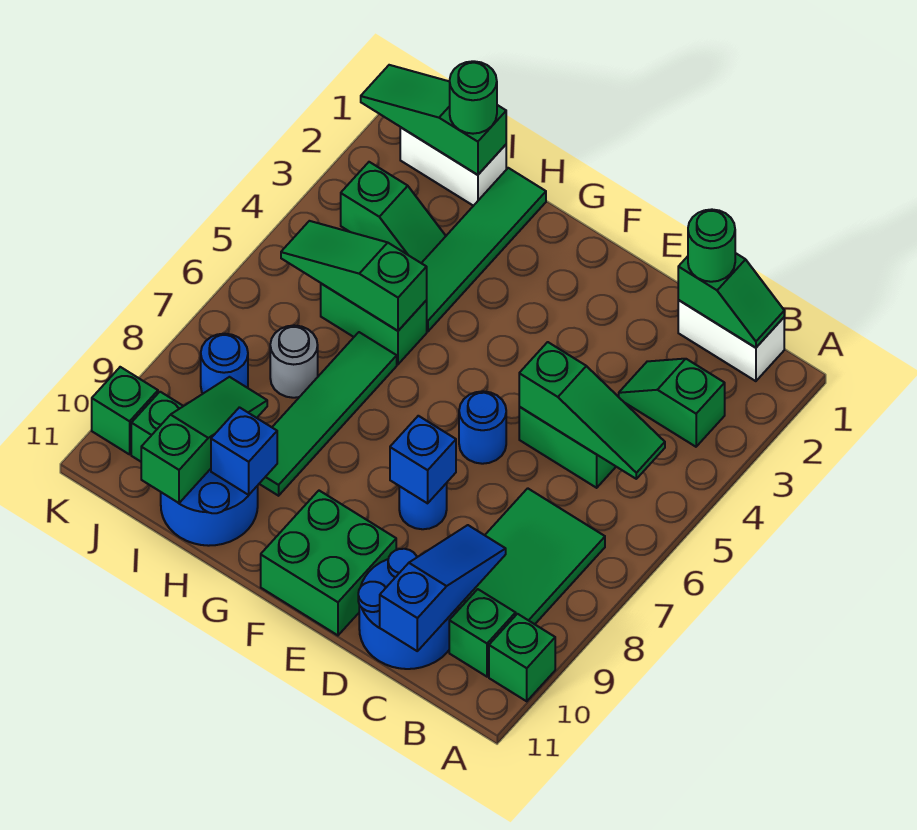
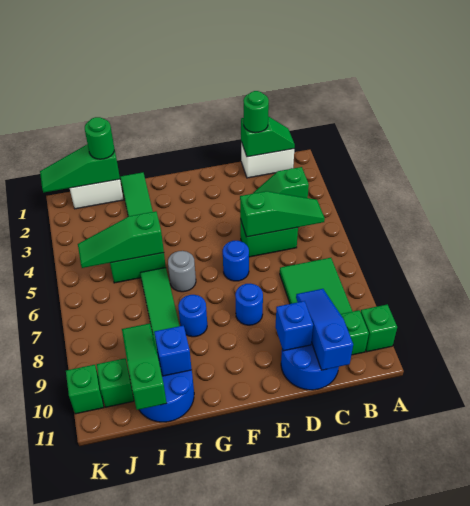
blue brick E8 level 2 -> blue brick D10 level 2
green brick E10:F11 level 1 -> none
green slope I3:J3 level 1 top J -> none
grey round brick I7 level 1 -> grey round brick G6 level 1
blue round brick J8 level 1 -> blue round brick G8 level 1

